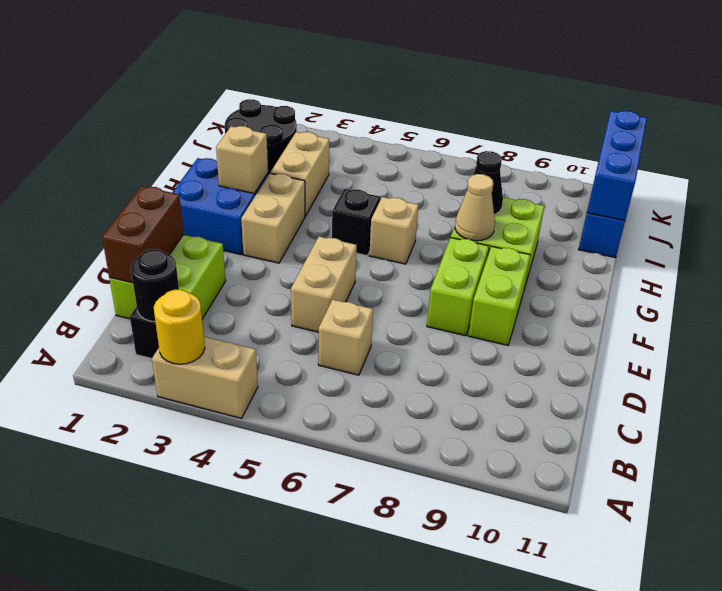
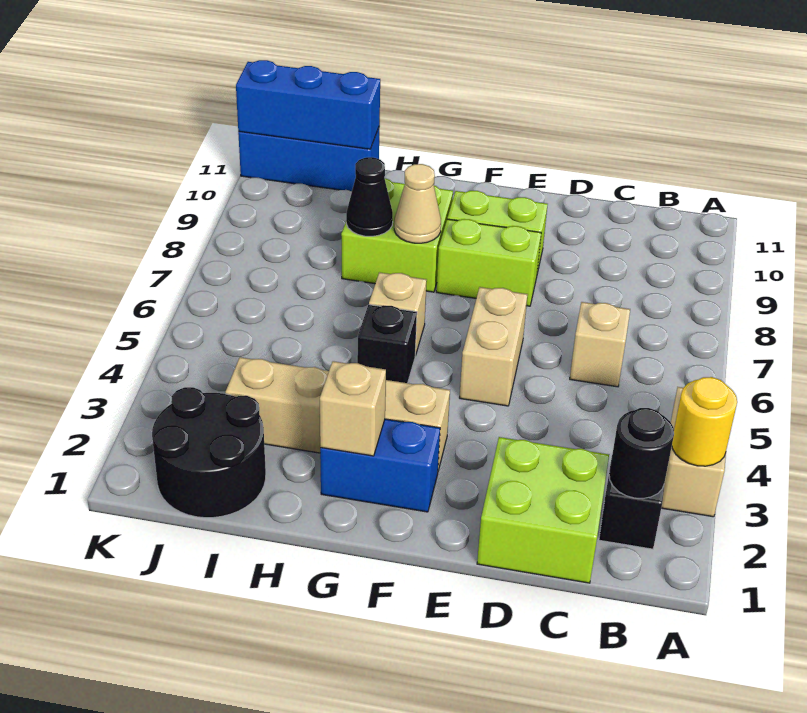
brown brick C1:D1 level 2 -> none
tan brick D5:E5 level 1 -> tan brick E5:E6 level 1
blue brick F1:G2 level 1 -> blue brick F2:G2 level 1

